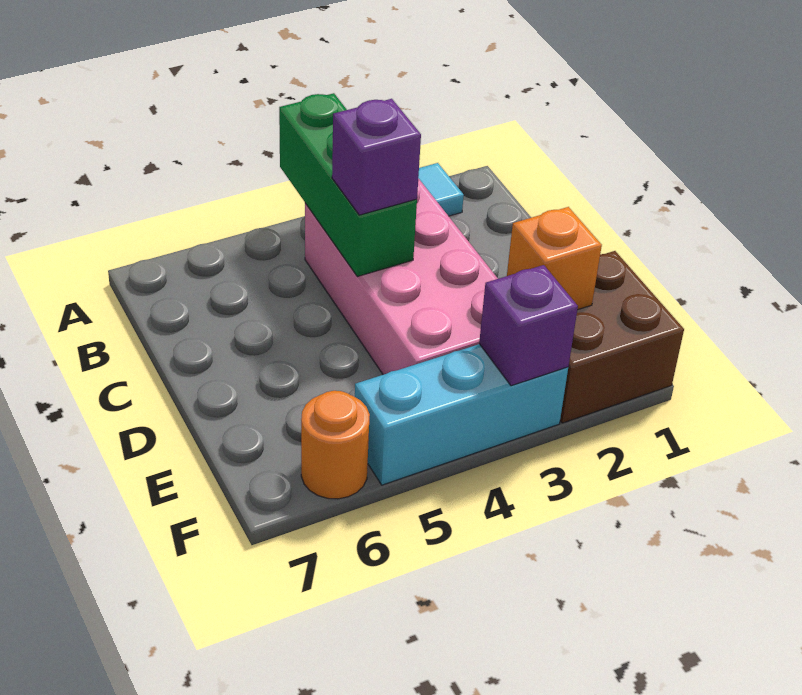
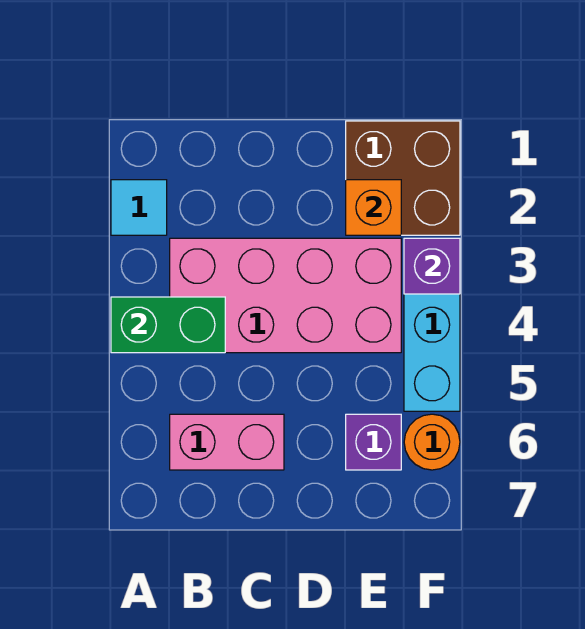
green brick A4:C4 level 2 -> green brick A4:B4 level 2
none -> pink brick B6:C6 level 1
purple brick C4 level 3 -> purple brick E6 level 1

